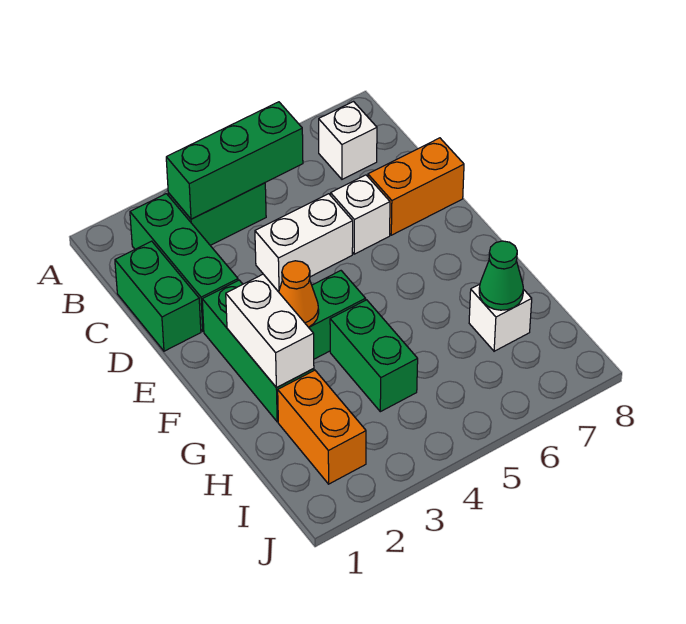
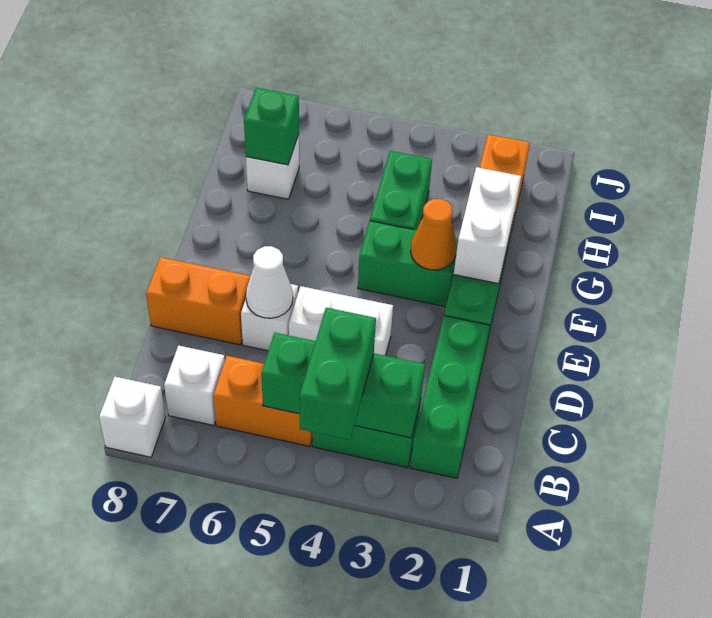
none -> white brick A8 level 1
none -> orange brick B5:B6 level 1
green brick C1:D1 level 1 -> green brick A4:B4 level 3
none -> white cone D6 level 2
green cone H7 level 2 -> green brick H7 level 2

